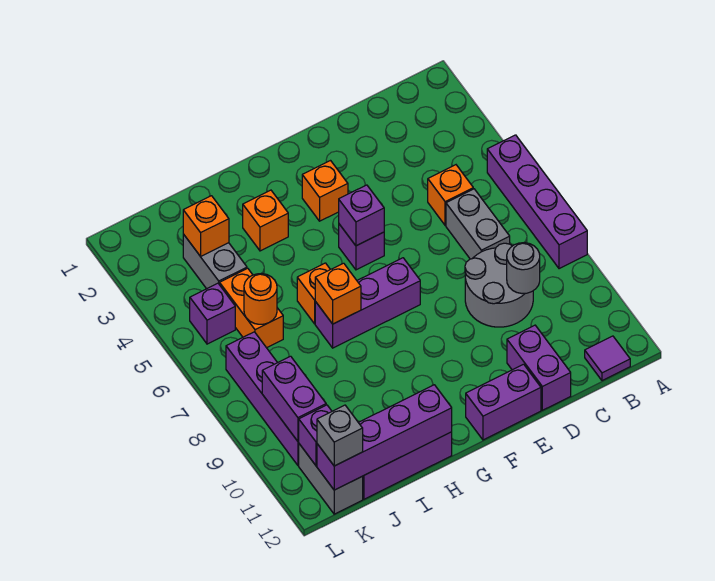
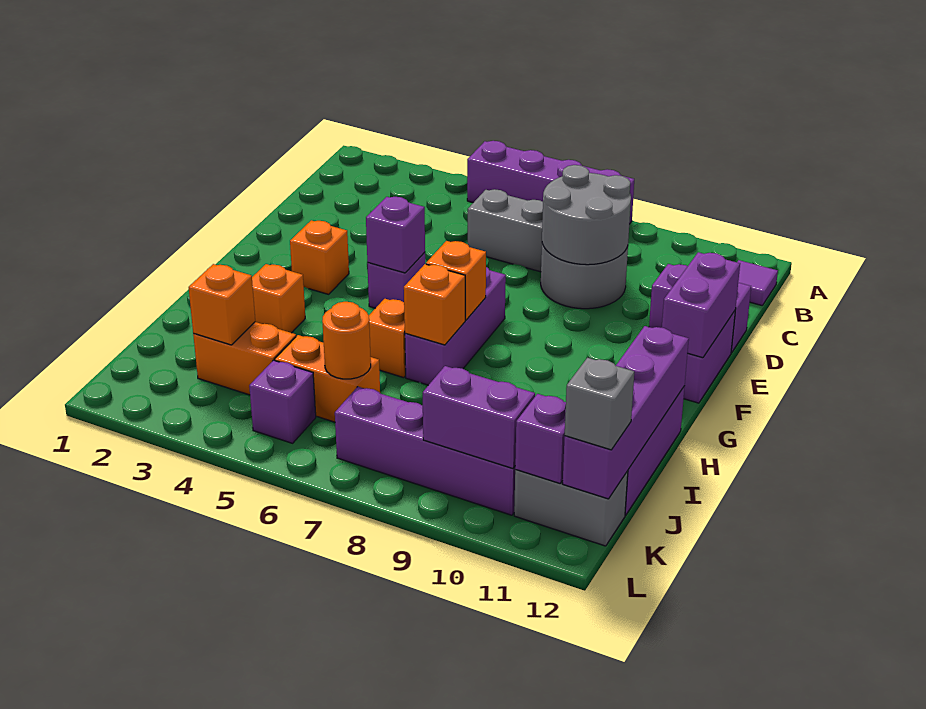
orange brick C5 level 1 -> orange brick G7 level 2
grey round brick C9 level 2 -> grey round brick C8:D9 level 2
none -> purple brick E12:F12 level 2
grey brick J3:J4 level 1 -> orange brick J3:J4 level 1

